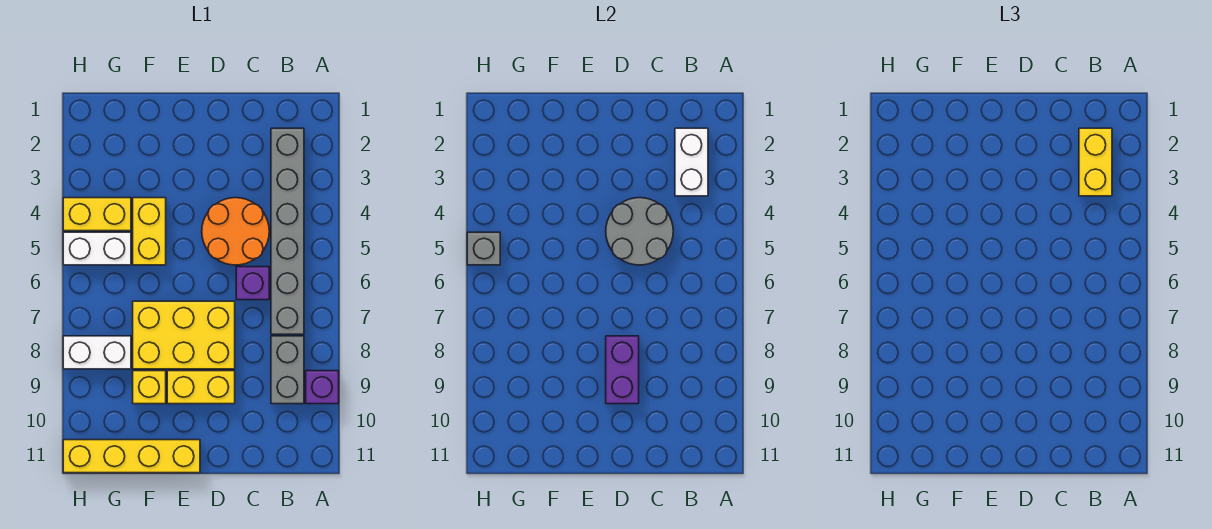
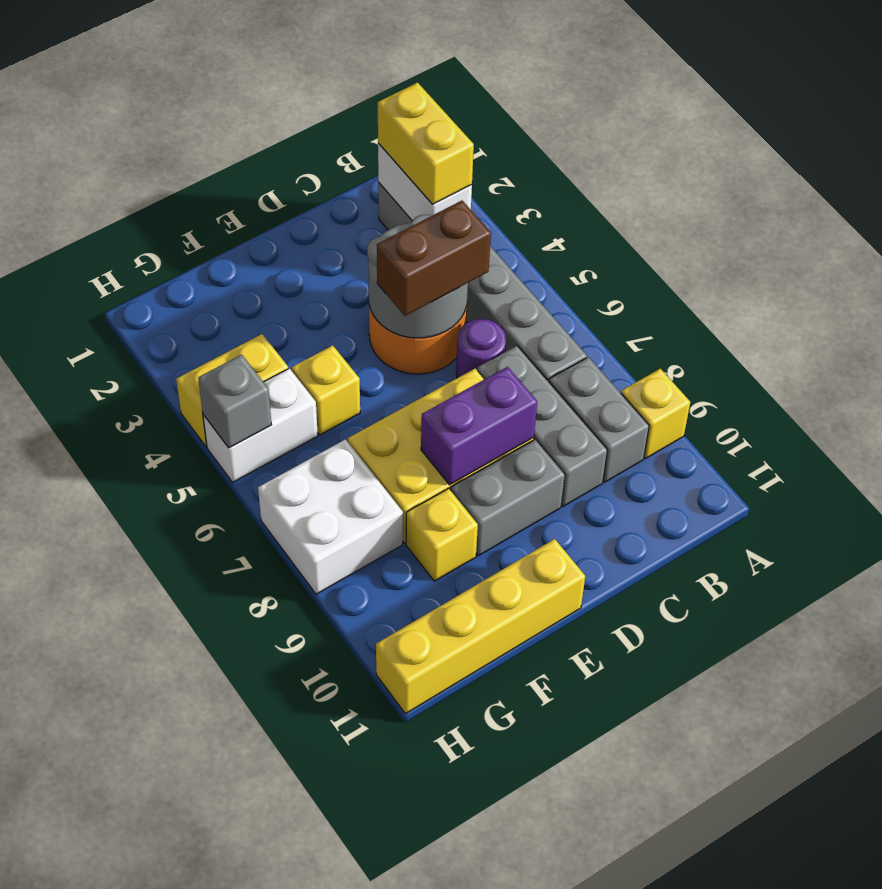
purple brick A9 level 1 -> yellow brick A9 level 1
none -> brown brick C5:D5 level 3
purple brick C6 level 1 -> purple round brick C6 level 1
none -> grey brick C7:C9 level 1
purple brick D8:D9 level 2 -> purple brick D8:E8 level 2
yellow brick D9:E9 level 1 -> grey brick D9:E9 level 1
yellow brick F4:F5 level 1 -> yellow brick F5 level 1
white brick G8:H8 level 1 -> white brick G7:H8 level 1

